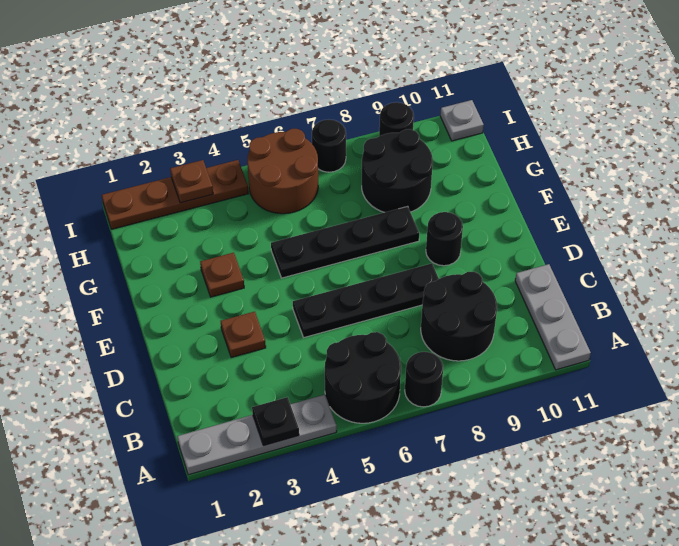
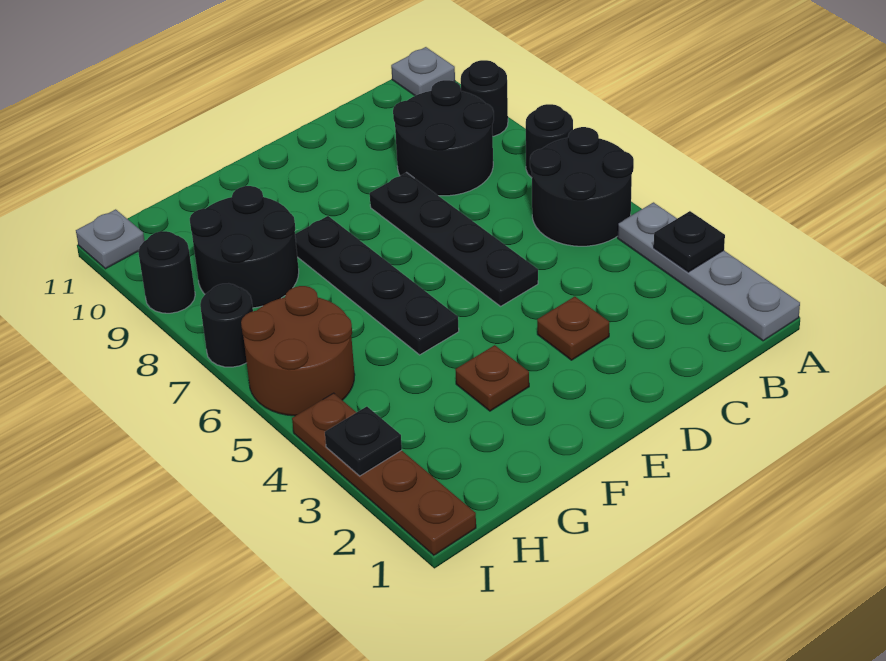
grey plate A11:C11 level 1 -> grey plate A11 level 1
black round brick E9 level 1 -> black round brick A9 level 1
brown plate I3 level 2 -> black plate I3 level 2

